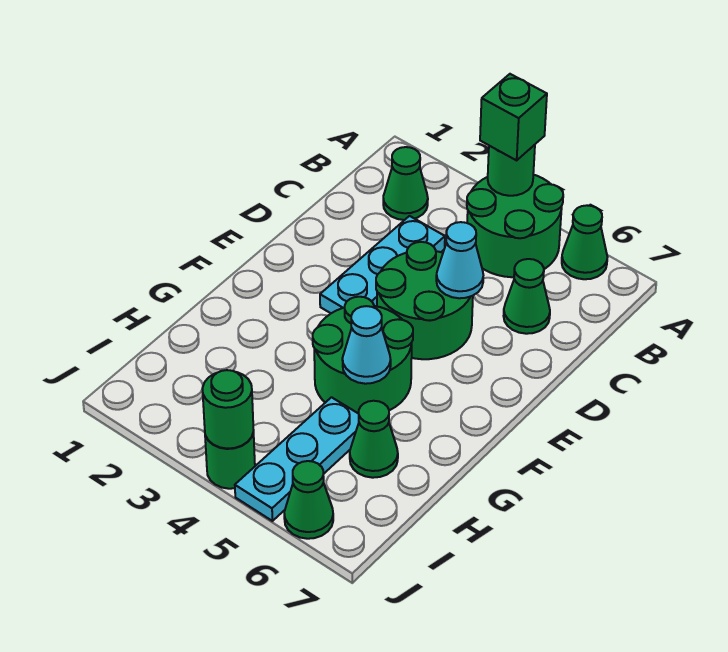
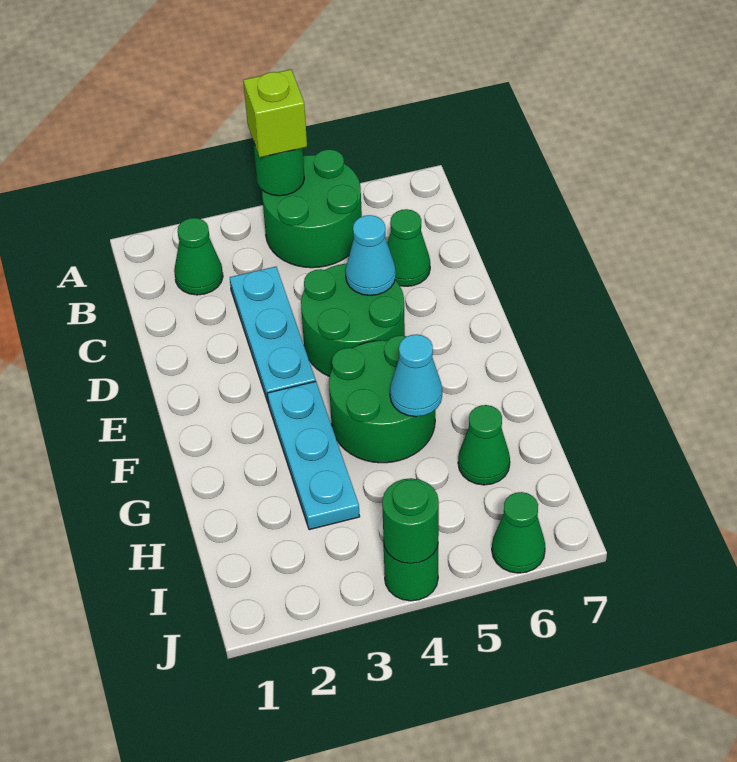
green brick A4 level 3 -> lime brick A4 level 3
green cone A6 level 1 -> none
cyan plate H5:J5 level 1 -> cyan plate F3:H3 level 1

